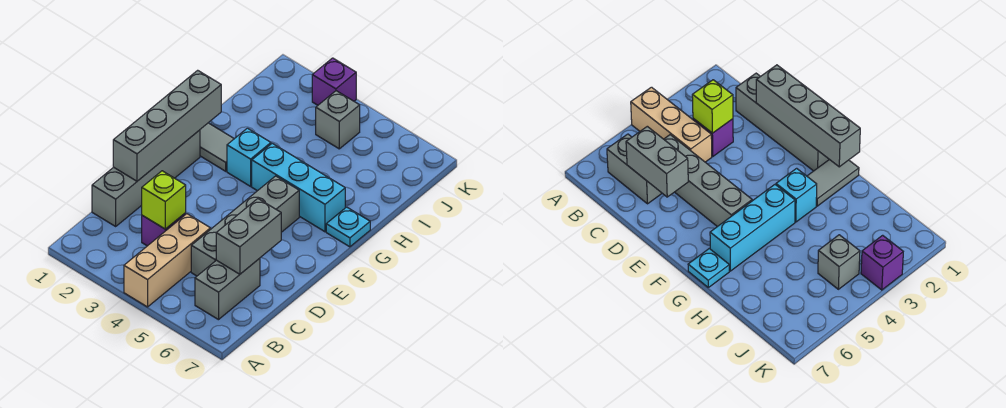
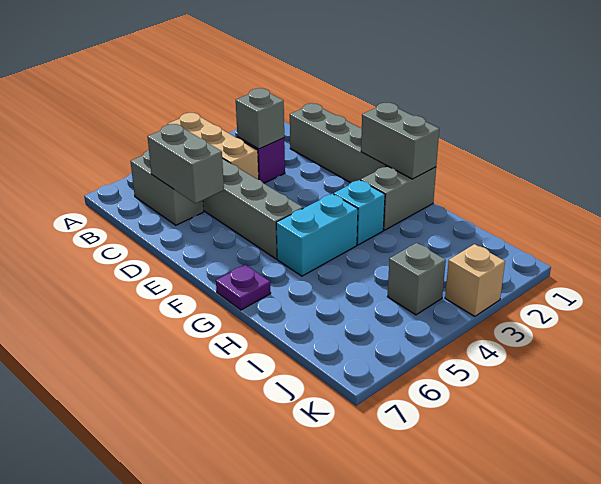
lime brick C3 level 2 -> grey brick C3 level 2
grey brick D1:G1 level 2 -> grey brick F1:G1 level 2
grey tile G1:G2 level 1 -> grey brick G1:G2 level 1
cyan brick G4:G6 level 1 -> cyan brick G4:G5 level 1
cyan plate G7 level 1 -> purple plate G7 level 1
purple brick K3 level 1 -> tan brick K3 level 1

